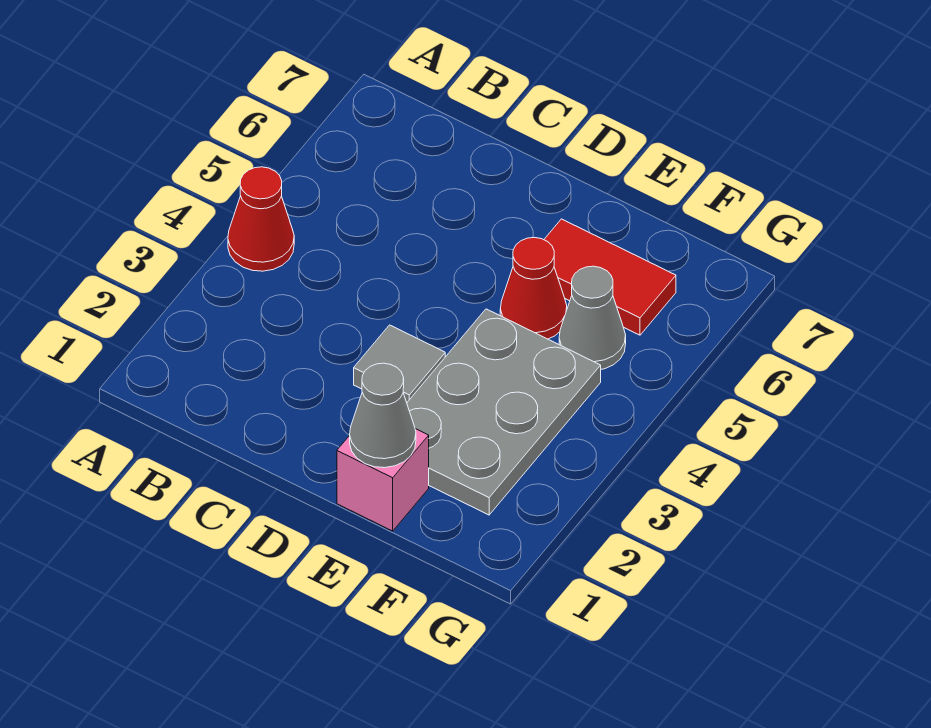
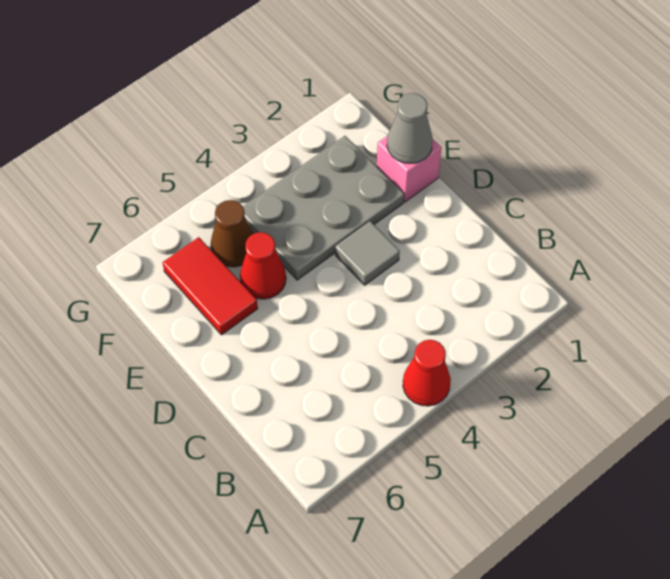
grey cone F5 level 1 -> brown cone F5 level 1

